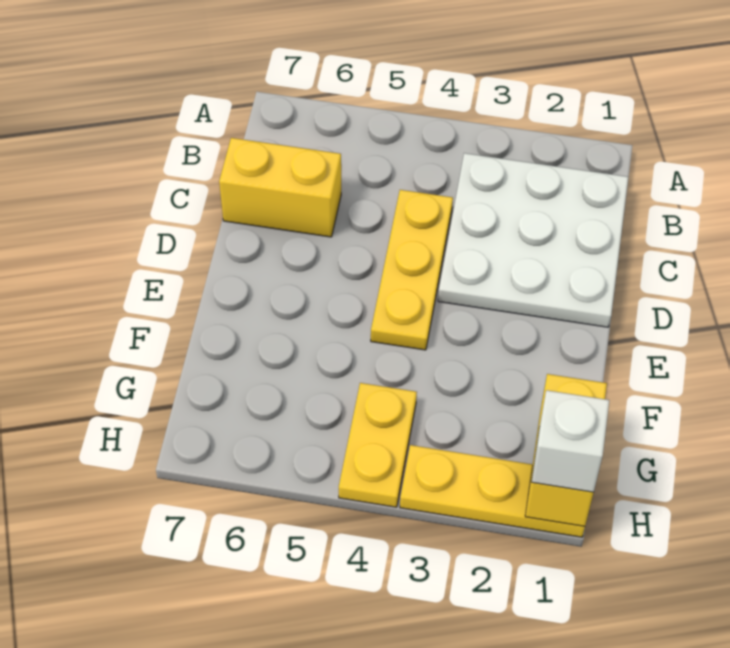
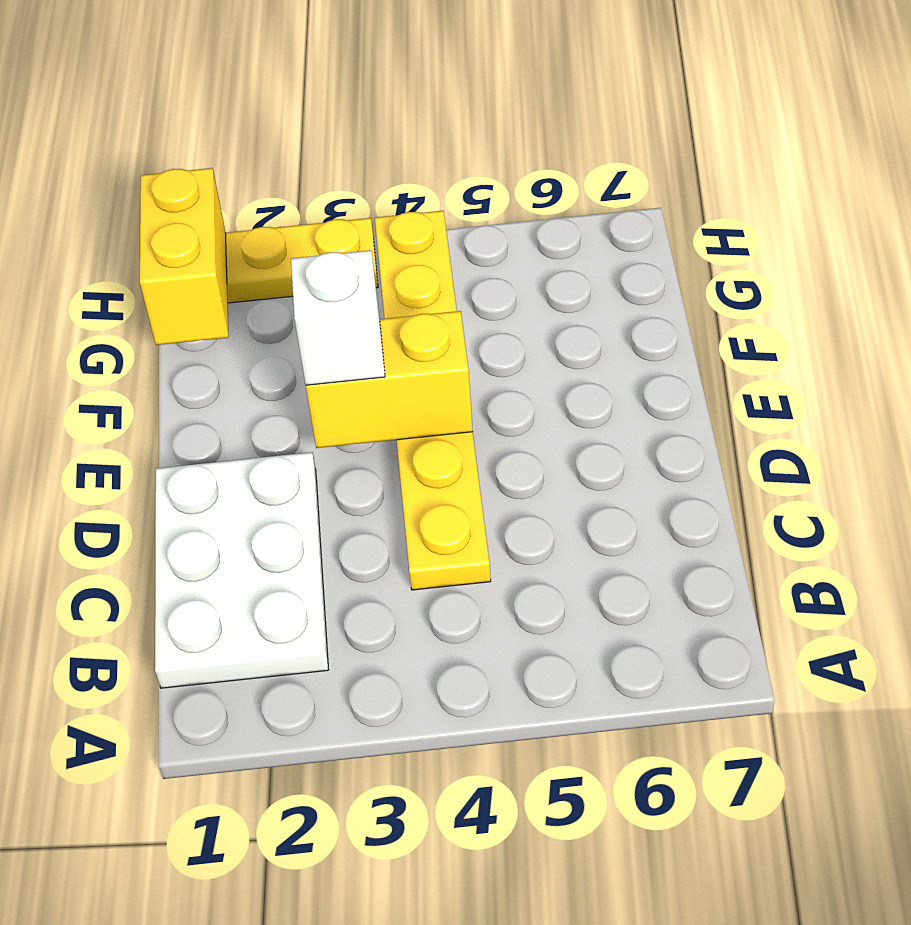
white plate B1:D3 level 1 -> white plate B1:D2 level 1
yellow brick C6:C7 level 1 -> yellow brick E3:E4 level 2
white brick H1 level 3 -> white brick E3 level 3

